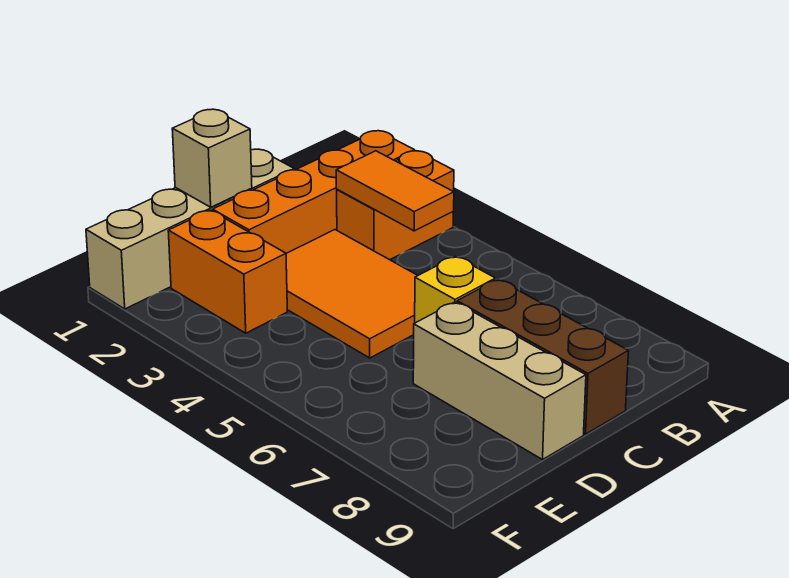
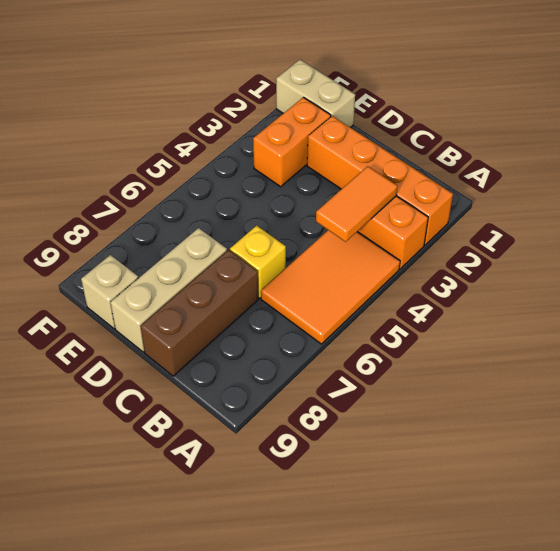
tan brick C1:F1 level 1 -> tan brick E1:F1 level 1
orange tile C3:D5 level 1 -> orange tile A4:B6 level 1
tan brick D1 level 2 -> tan brick E9 level 1

